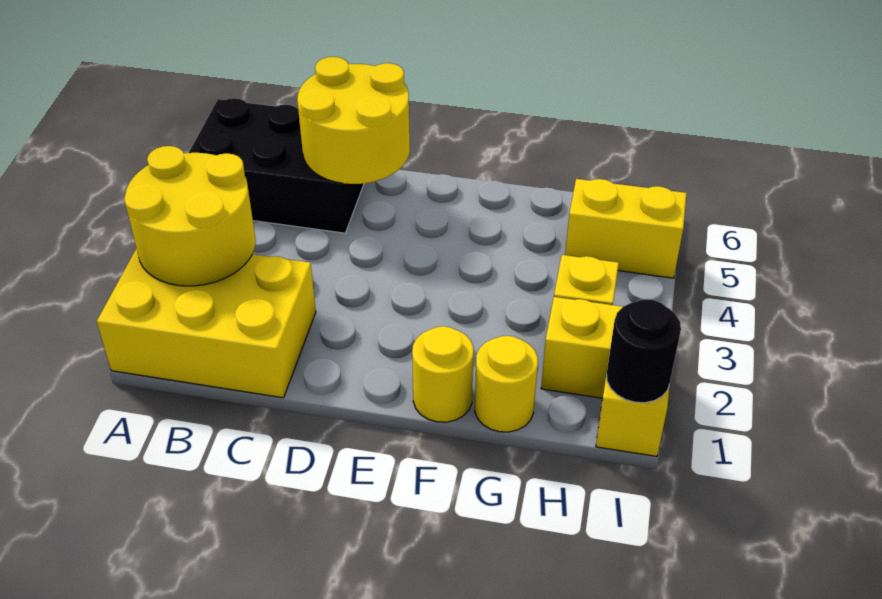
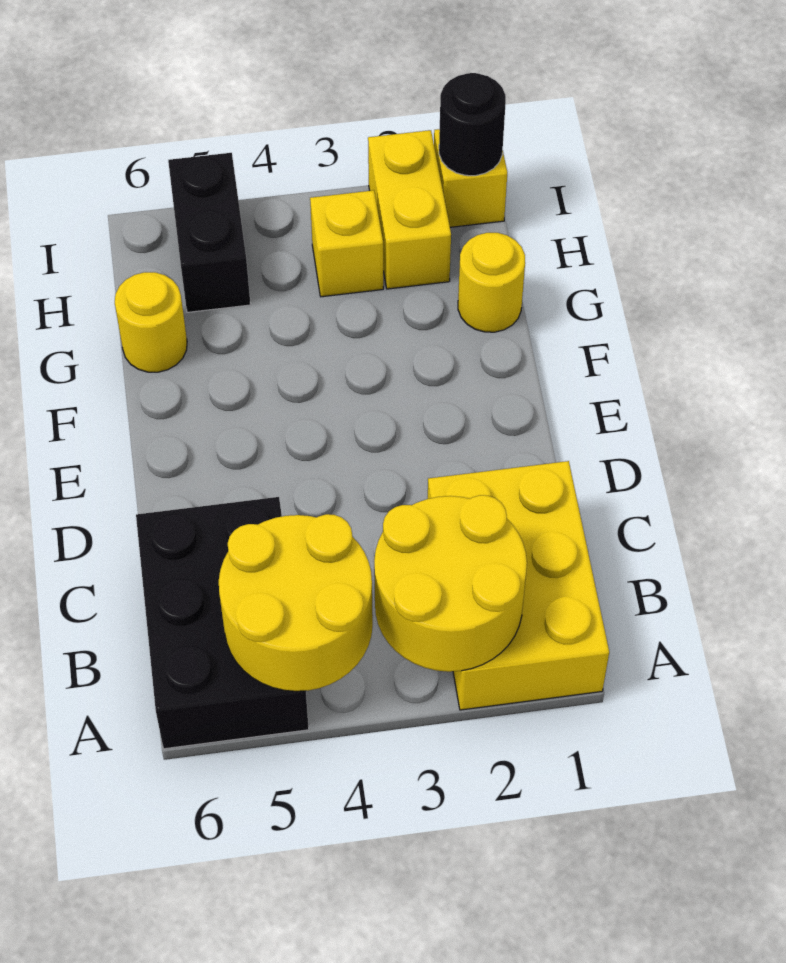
yellow round brick C5:D6 level 2 -> yellow round brick A4:B5 level 2
yellow round brick F1 level 1 -> yellow round brick G6 level 1
yellow brick H5:I5 level 1 -> black brick H5:I5 level 1

